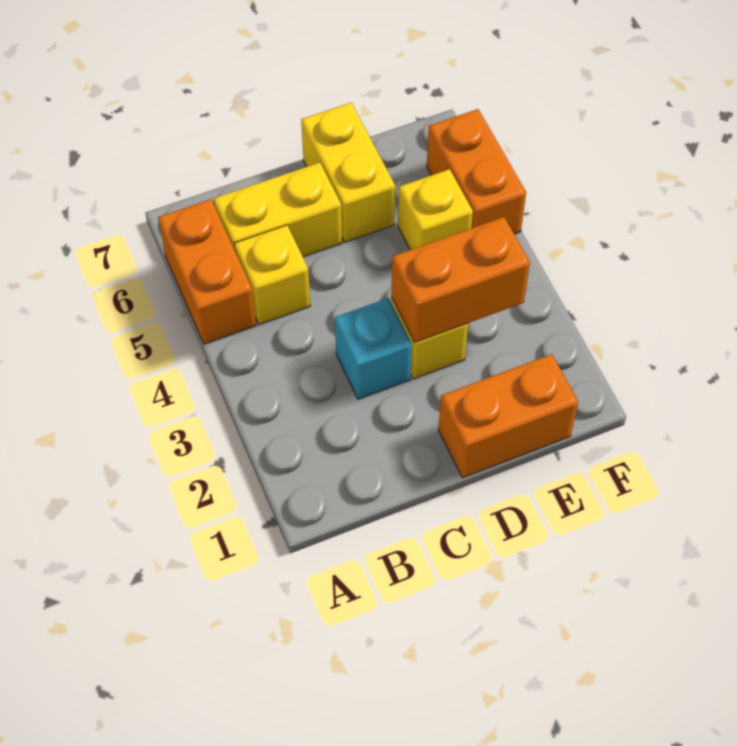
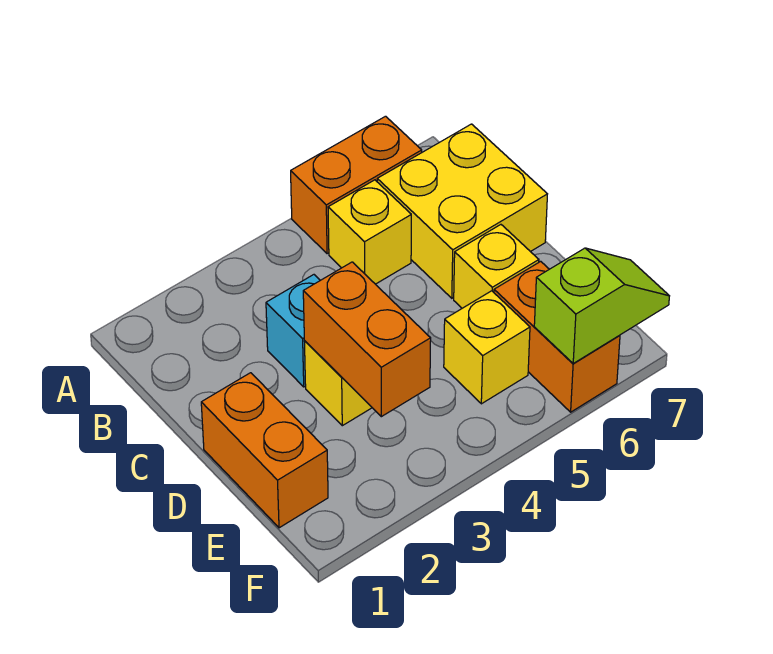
yellow brick B6:C6 level 1 -> yellow brick B6:C7 level 1
yellow brick D6:D7 level 1 -> yellow brick D6 level 1
orange brick F5:F6 level 1 -> orange brick E6:F6 level 1
none -> lime slope F6:F7 level 2 top 6

